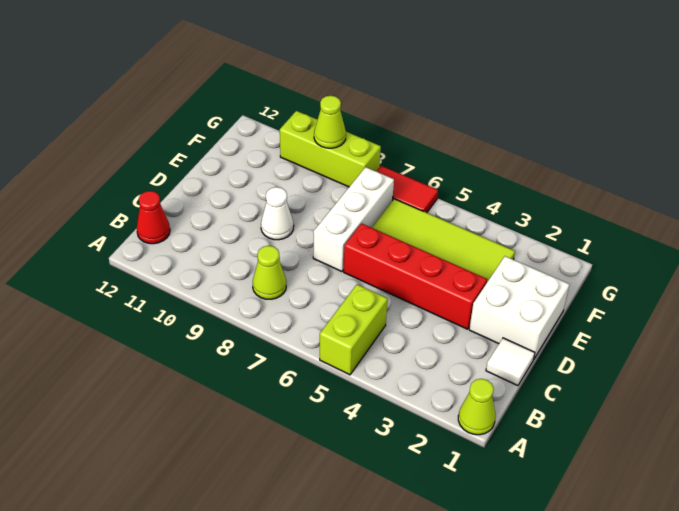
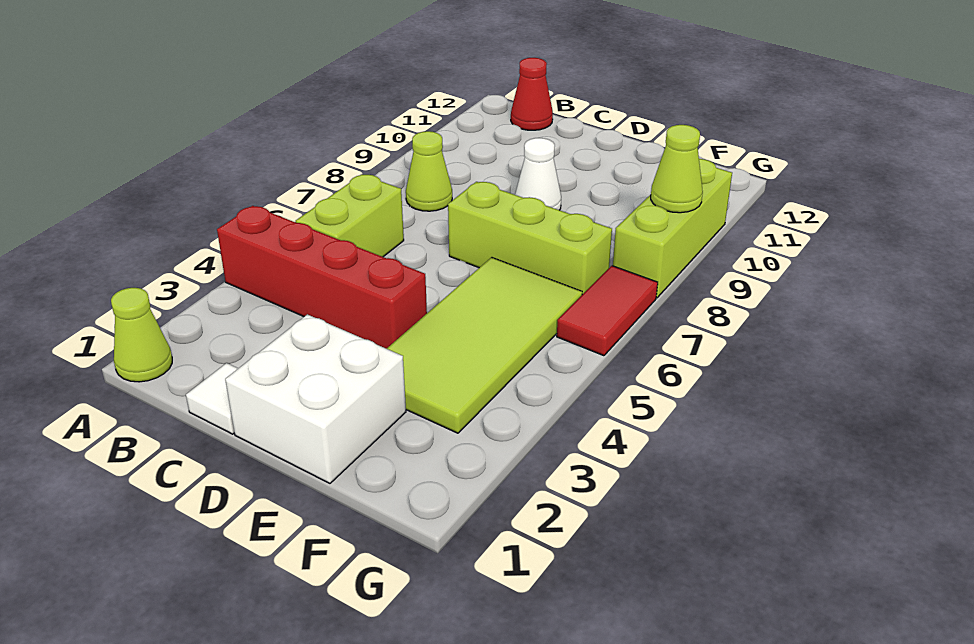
lime brick A5:B5 level 1 -> lime brick B5:B6 level 1
red brick D3:D6 level 1 -> red brick A4:D4 level 1
white brick D7:F7 level 1 -> lime brick D7:F7 level 1

